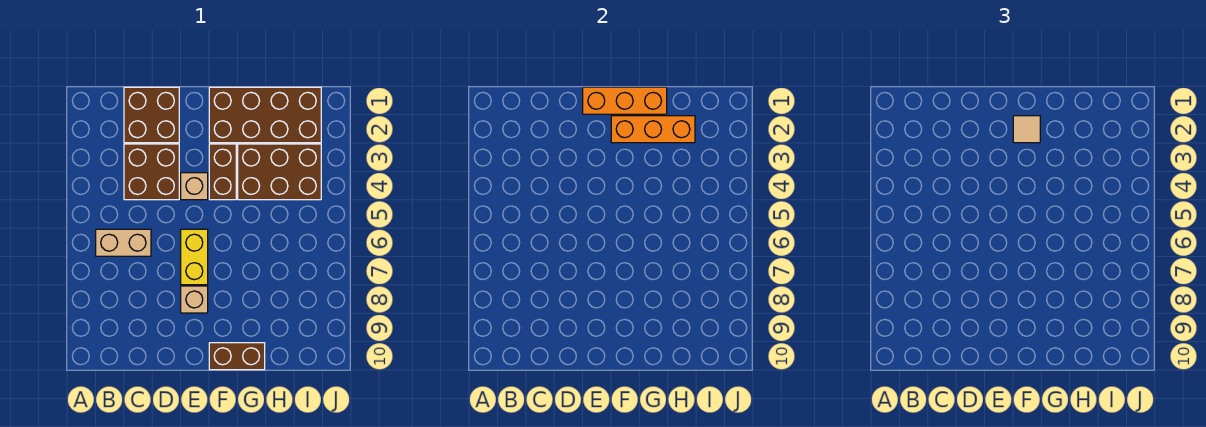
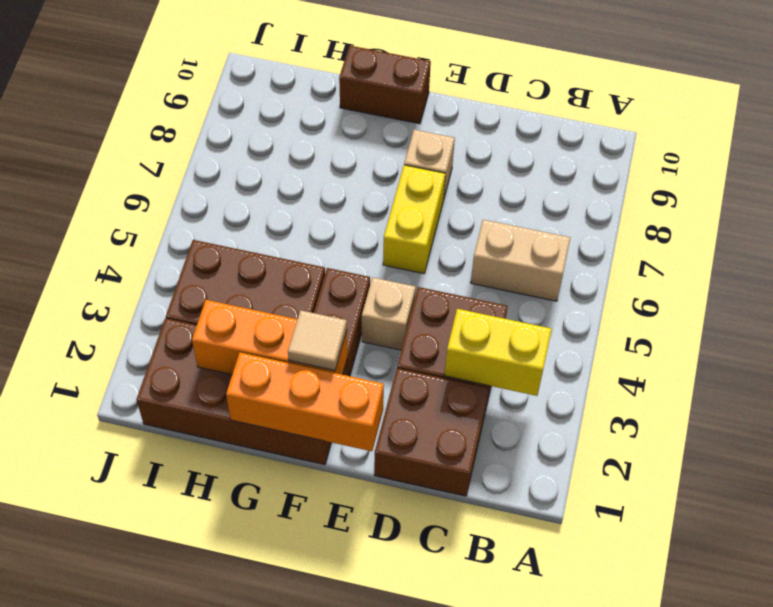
none -> yellow brick B3:C3 level 2

